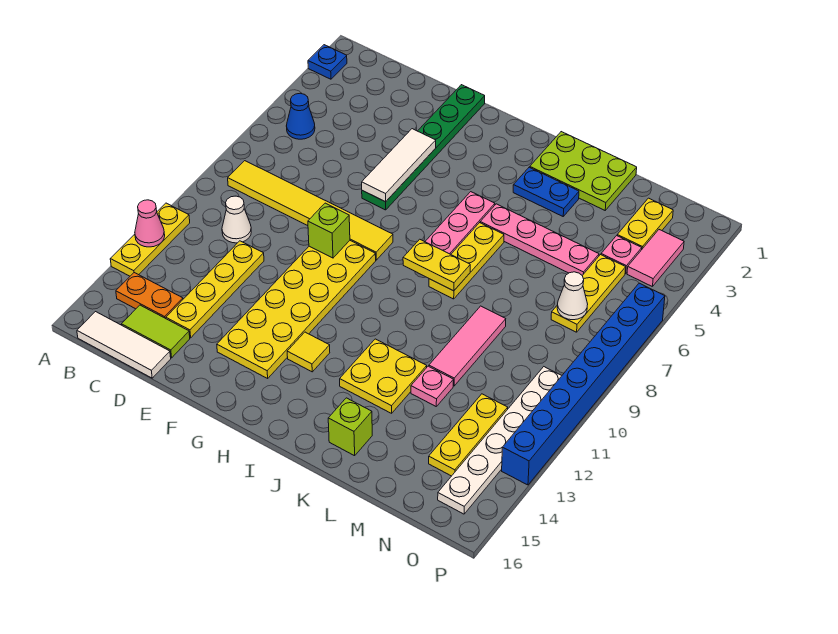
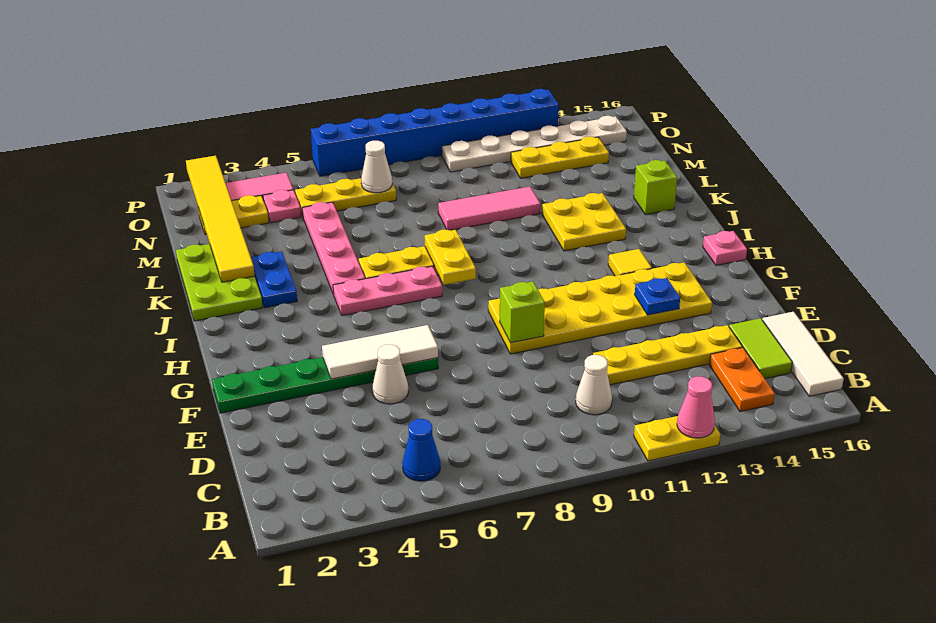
blue plate A2 level 1 -> blue plate F13 level 2
yellow plate A11:A13 level 1 -> yellow plate A11:A12 level 1
yellow tile B8:G8 level 1 -> yellow tile K2:P2 level 2
none -> white cone E5 level 1
pink plate L12 level 1 -> pink plate H16 level 1

